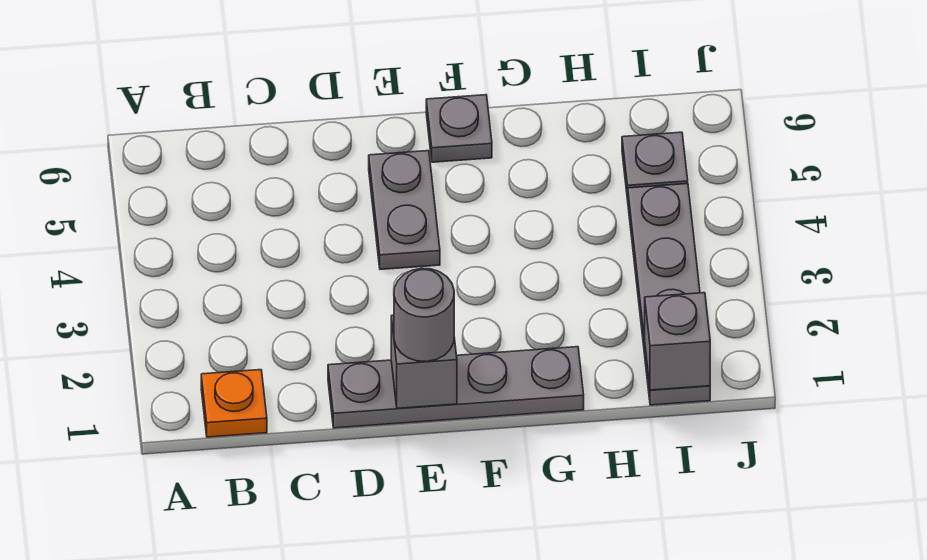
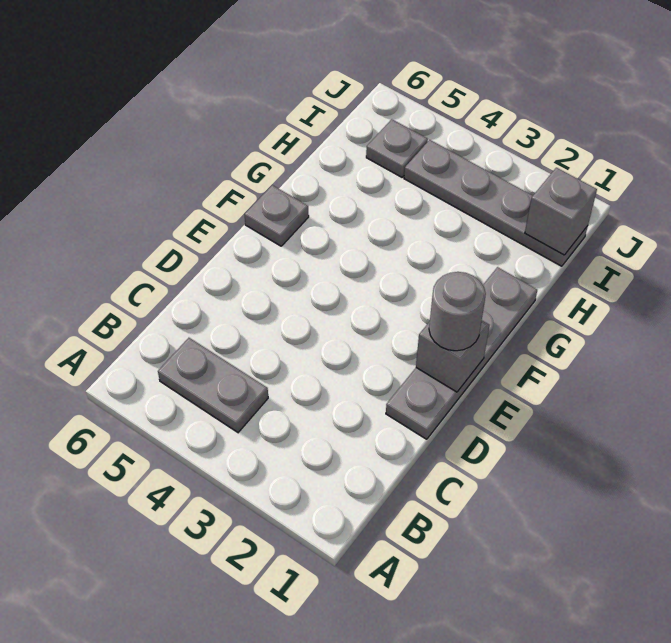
orange plate B1 level 1 -> none
grey plate E4:E5 level 1 -> grey plate B4:B5 level 1

